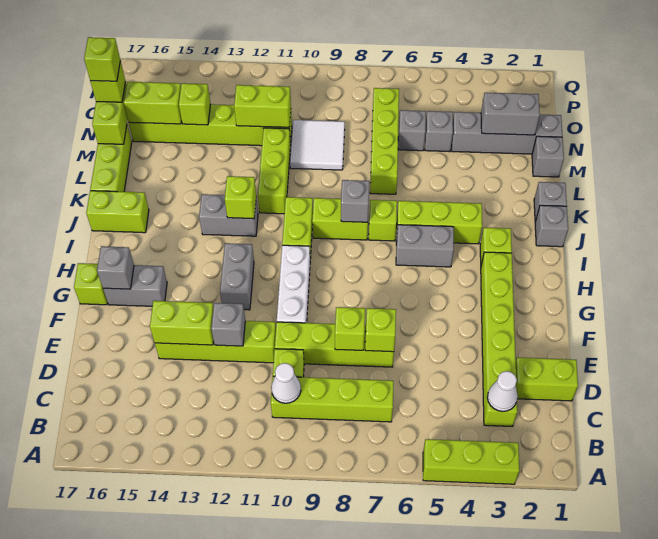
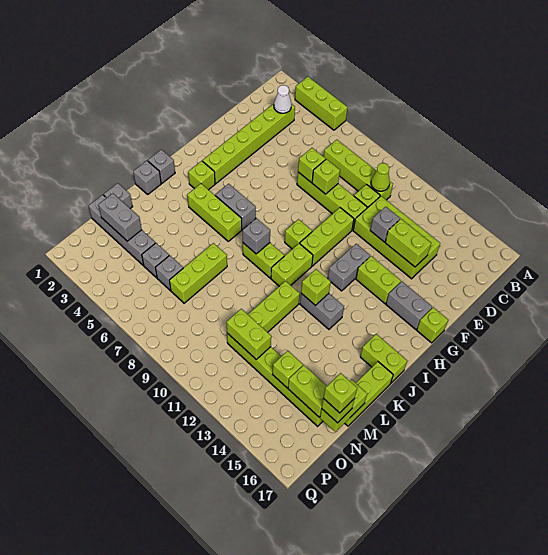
white cone C10 level 2 -> lime cone C10 level 2
lime brick D1:D2 level 1 -> lime brick G13:G14 level 1
lime brick E11:E14 level 1 -> lime brick D11:E14 level 1
white brick F10:H10 level 1 -> lime brick F10:H10 level 1
grey brick G16 level 2 -> none
lime brick J7 level 1 -> lime brick H9 level 1
lime brick L7:O7 level 1 -> lime brick L7:N7 level 1
white tile M9:N10 level 1 -> none

